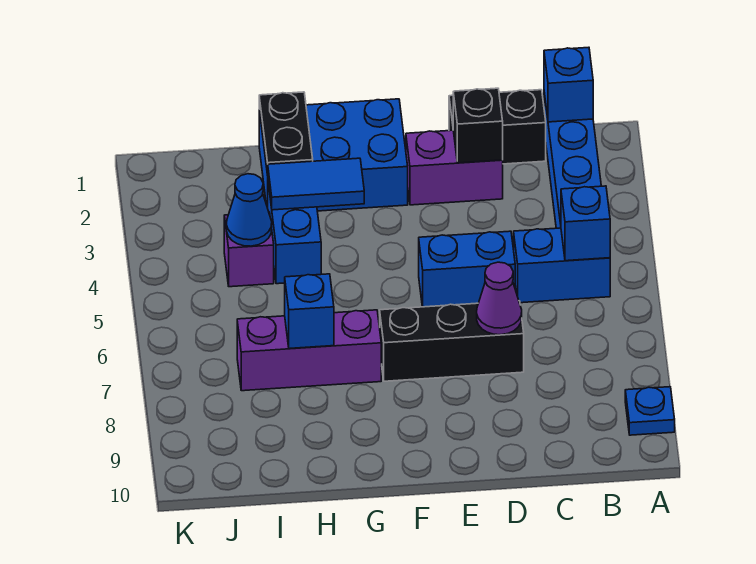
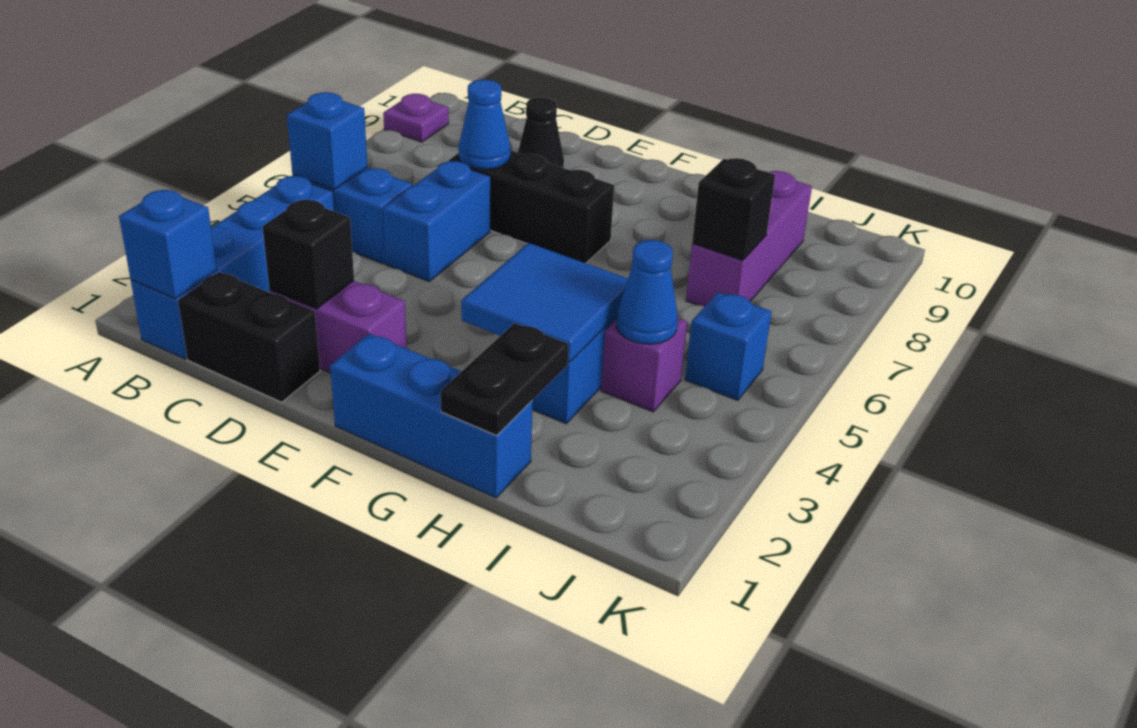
blue plate A9 level 1 -> purple plate A9 level 1
blue brick D5:E5 level 1 -> blue brick D5:D6 level 1
purple cone D7 level 2 -> blue cone D7 level 2
none -> black cone D9 level 1
blue brick F1:H2 level 1 -> blue brick F1:H1 level 1
blue tile G3:H3 level 2 -> blue tile G3:H4 level 2
purple brick G7:I7 level 1 -> purple brick I7:I9 level 1
blue brick H7 level 2 -> blue brick J5 level 1
none -> black brick I7 level 2

